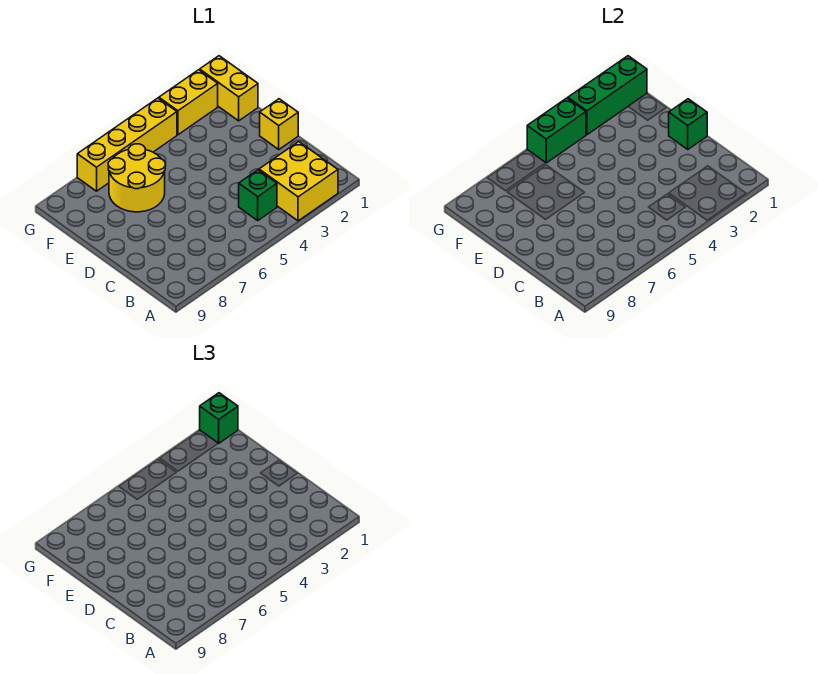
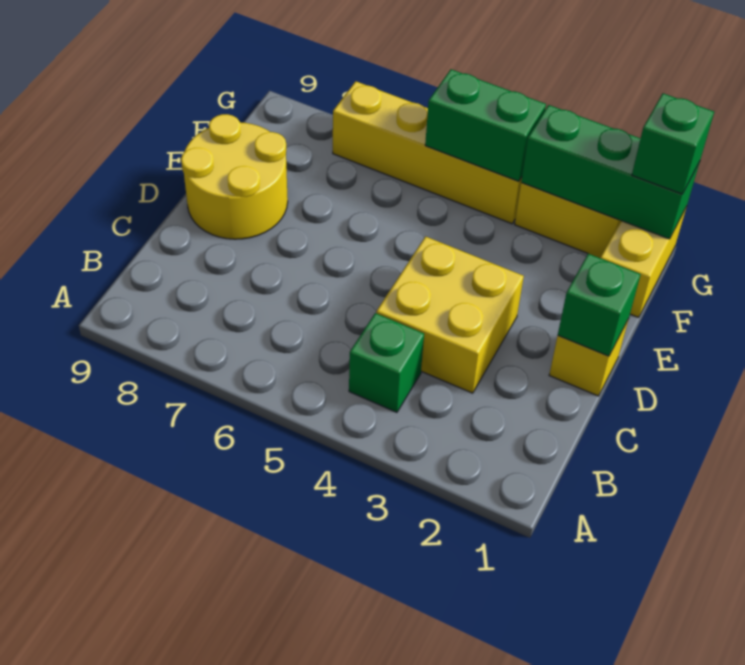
yellow brick A2:B3 level 1 -> yellow brick C3:D4 level 1
yellow round brick E6:F7 level 1 -> yellow round brick D8:E9 level 1

